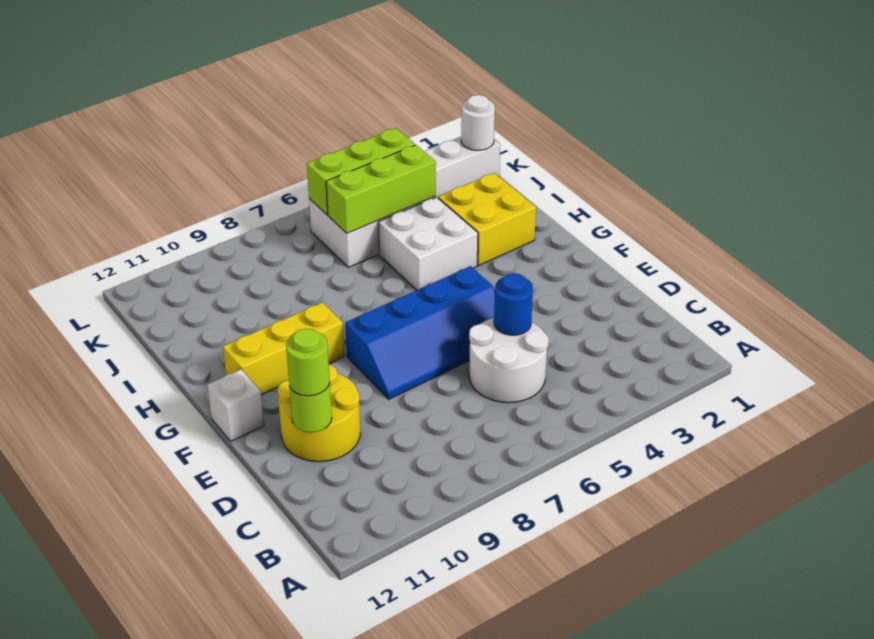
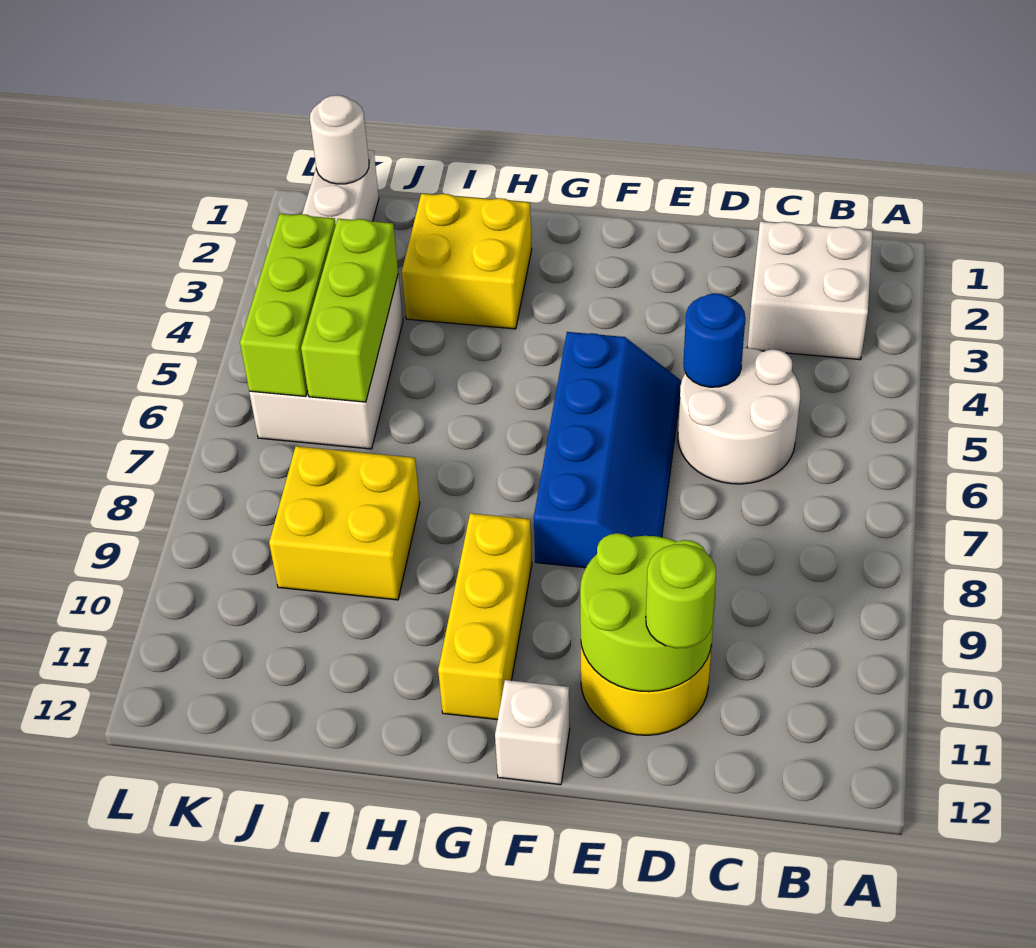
lime round brick D11 level 2 -> lime round brick D10:E11 level 2
white brick H4:I5 level 1 -> white brick B2:C3 level 1
none -> yellow brick I8:J9 level 1

